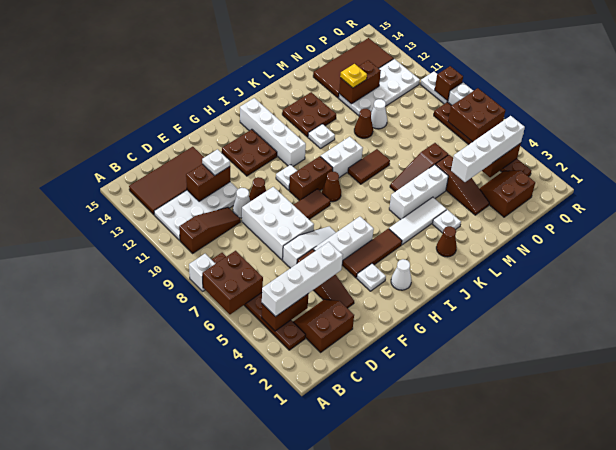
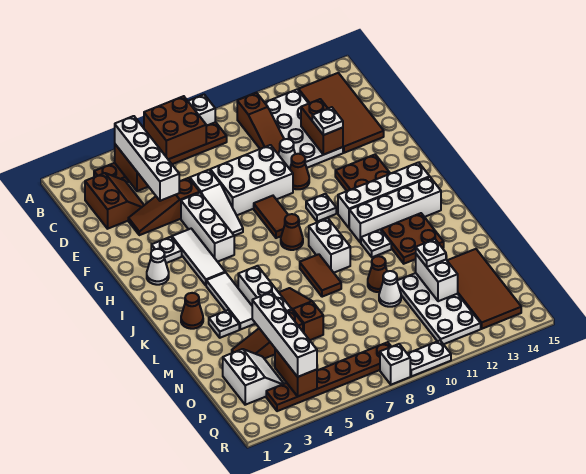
brown tile G4:I4 level 1 -> white tile G4:I4 level 1
brown brick H9:I9 level 1 -> none
none -> white brick J11:J14 level 1
brown brick N12:O12 level 2 -> white brick N12:O12 level 2
yellow plate N12 level 3 -> white plate N12 level 3
brown slope O2:P3 level 1 top 2 -> white slope O2:P3 level 1 top 2
brown brick Q6:R7 level 2 -> none
brown brick R9 level 2 -> none

